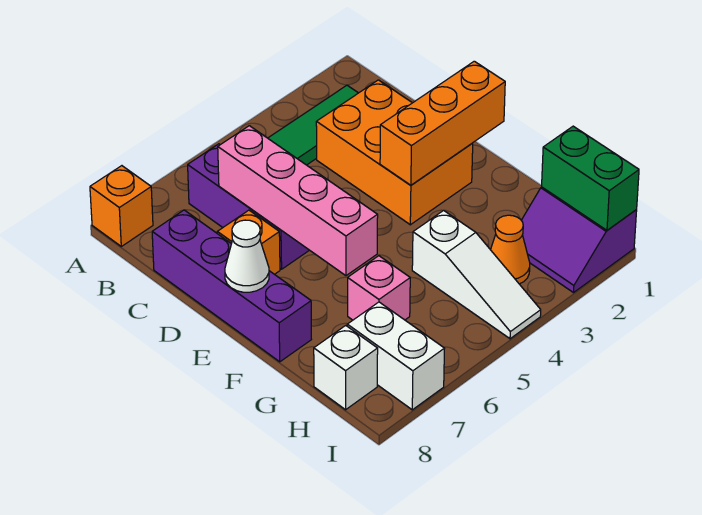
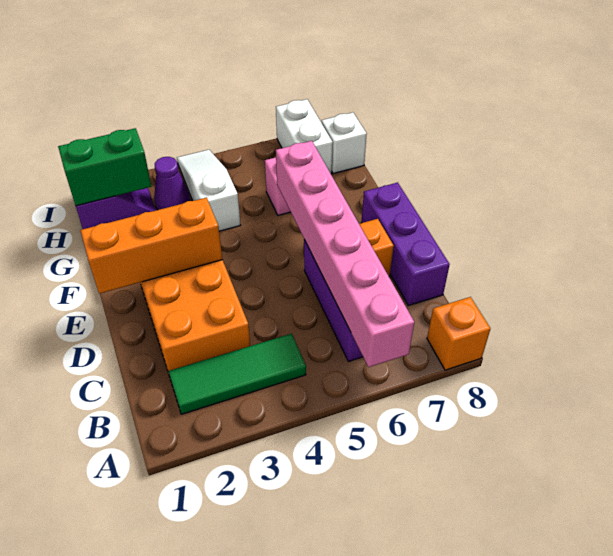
pink brick C6:F6 level 2 -> pink brick A6:F6 level 2
purple brick C8:F8 level 1 -> purple brick C8:E8 level 1
white cone E8 level 2 -> none
green brick H1:I1 level 2 -> green brick H1:H2 level 2
orange cone H3 level 1 -> purple cone H3 level 1

